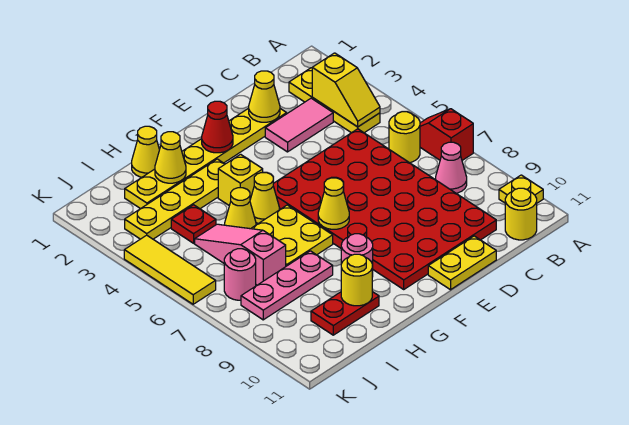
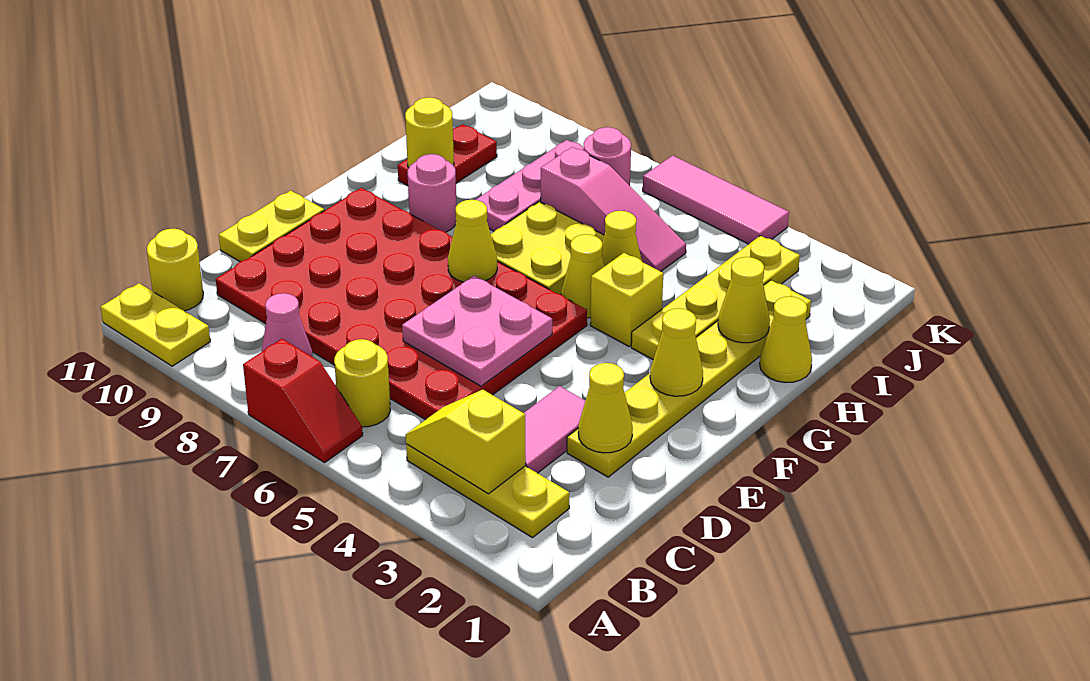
yellow plate A10 level 1 -> yellow plate A10:A11 level 1
none -> pink plate D5:E6 level 2
red cone F2 level 2 -> yellow cone F2 level 2
red plate I4 level 1 -> none
yellow tile K4:K6 level 1 -> pink tile K4:K6 level 1

